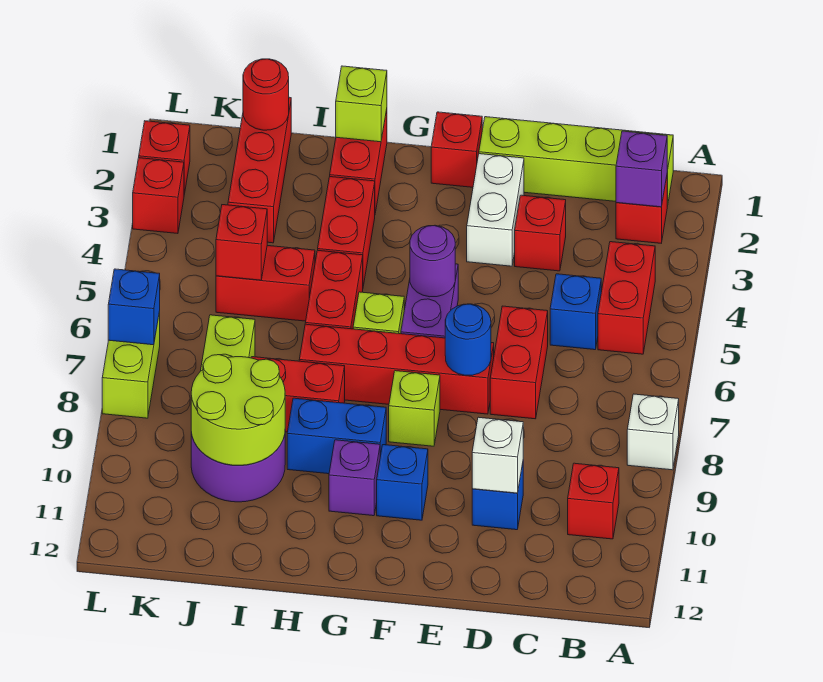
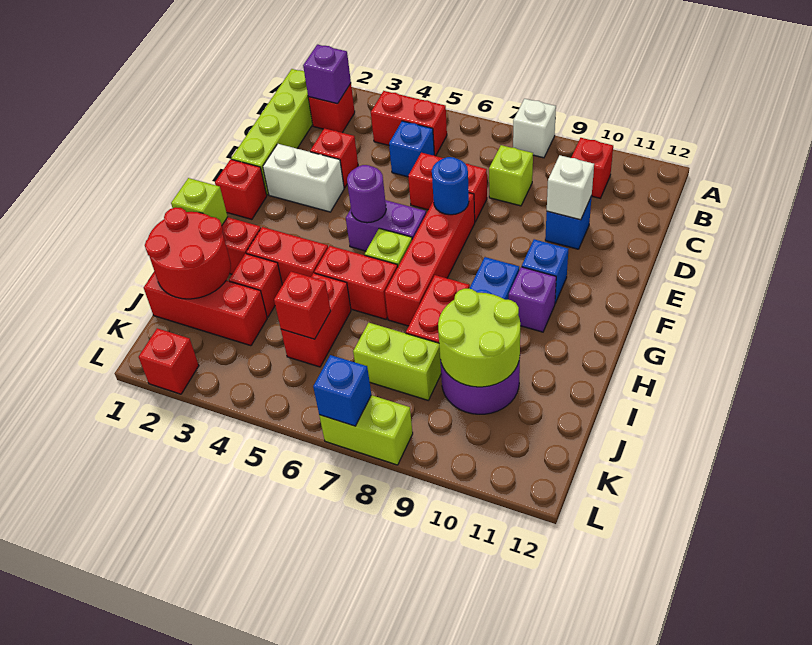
lime brick F8 level 1 -> lime brick C8 level 1
red round brick J1 level 2 -> red round brick I1:J2 level 2
red brick L3 level 1 -> red brick I3 level 1

